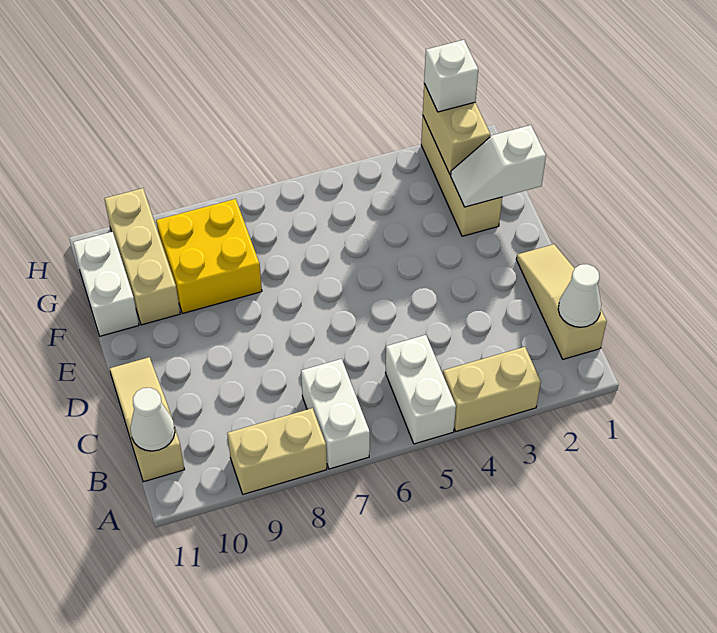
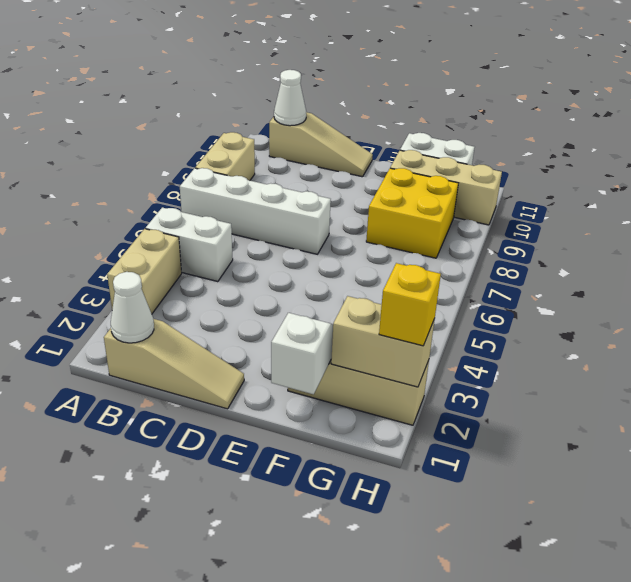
white brick A7:B7 level 1 -> white brick A7:D7 level 1
white brick H2 level 3 -> yellow brick H2 level 3

